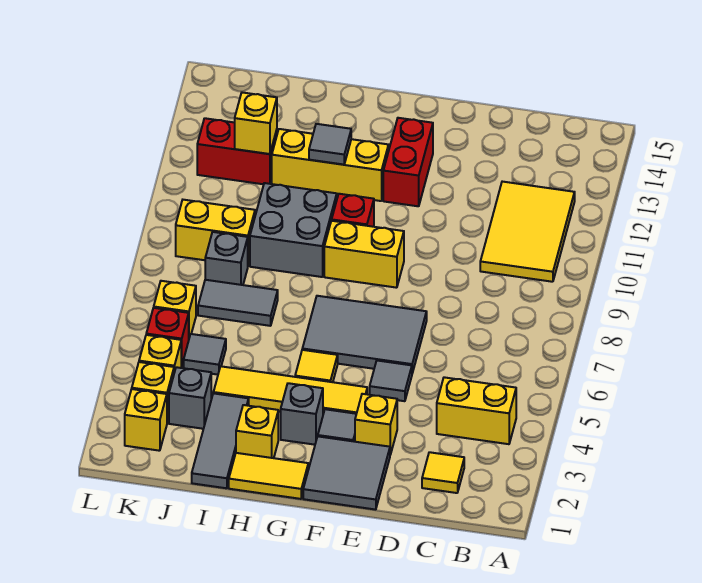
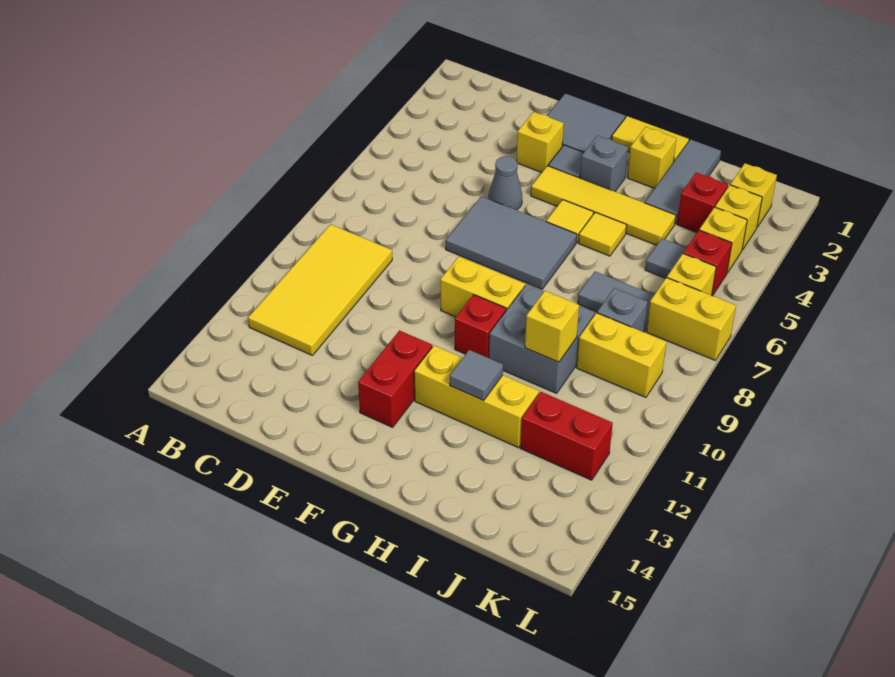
yellow brick B4:C4 level 1 -> yellow brick K7:L7 level 1
yellow tile B10:C12 level 1 -> yellow tile B9:C12 level 1
yellow tile C2 level 1 -> yellow tile H5 level 1
grey tile E5 level 1 -> grey cone E5 level 1
grey brick J3 level 1 -> red brick J3 level 1
yellow brick J12 level 2 -> yellow brick I10 level 2

